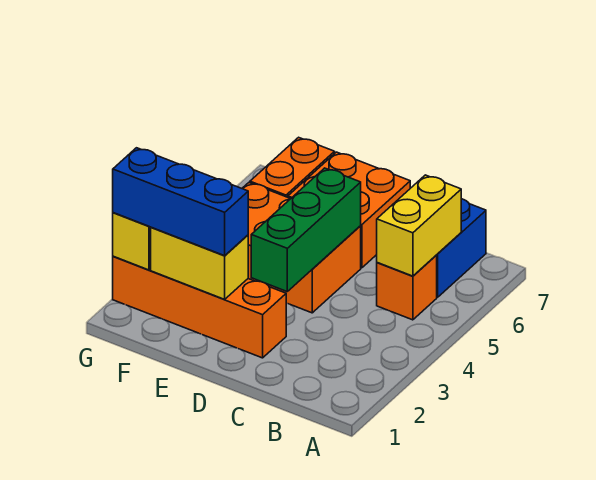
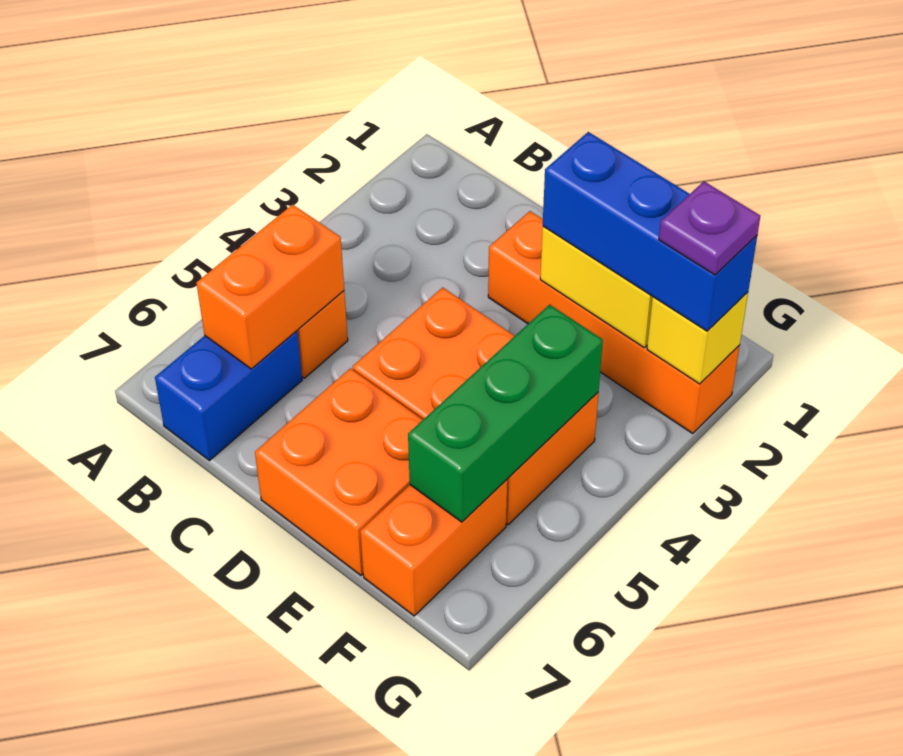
yellow brick B5:B6 level 2 -> orange brick B5:B6 level 2
green brick D3:D5 level 2 -> green brick F4:F6 level 2
none -> purple plate G2 level 4

